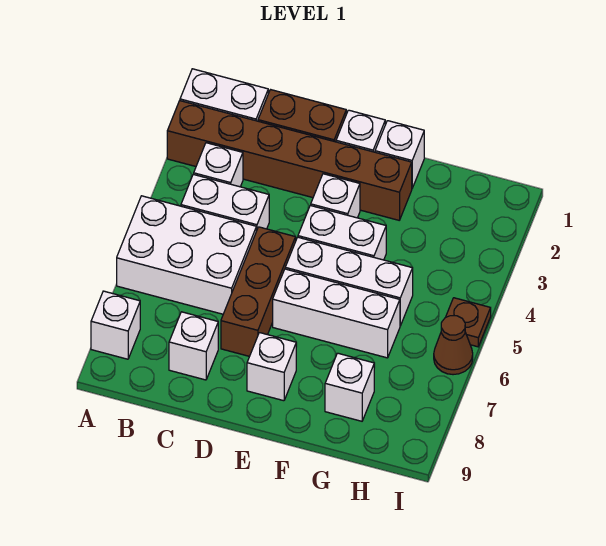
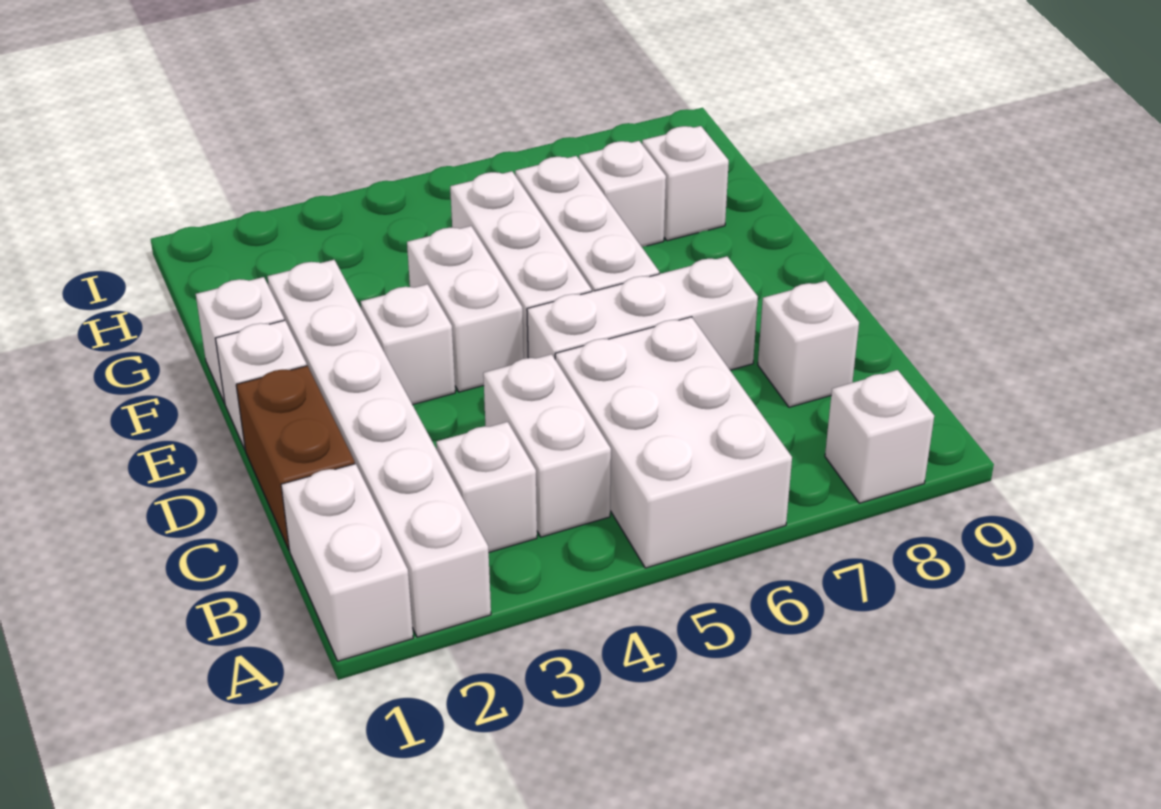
brown brick A2:F2 level 1 -> white brick A2:F2 level 1
brown brick D5:D7 level 1 -> white brick D5:D7 level 1
white brick E8 level 1 -> white brick G7 level 1
brown plate I5 level 1 -> none
brown cone I6 level 1 -> none

